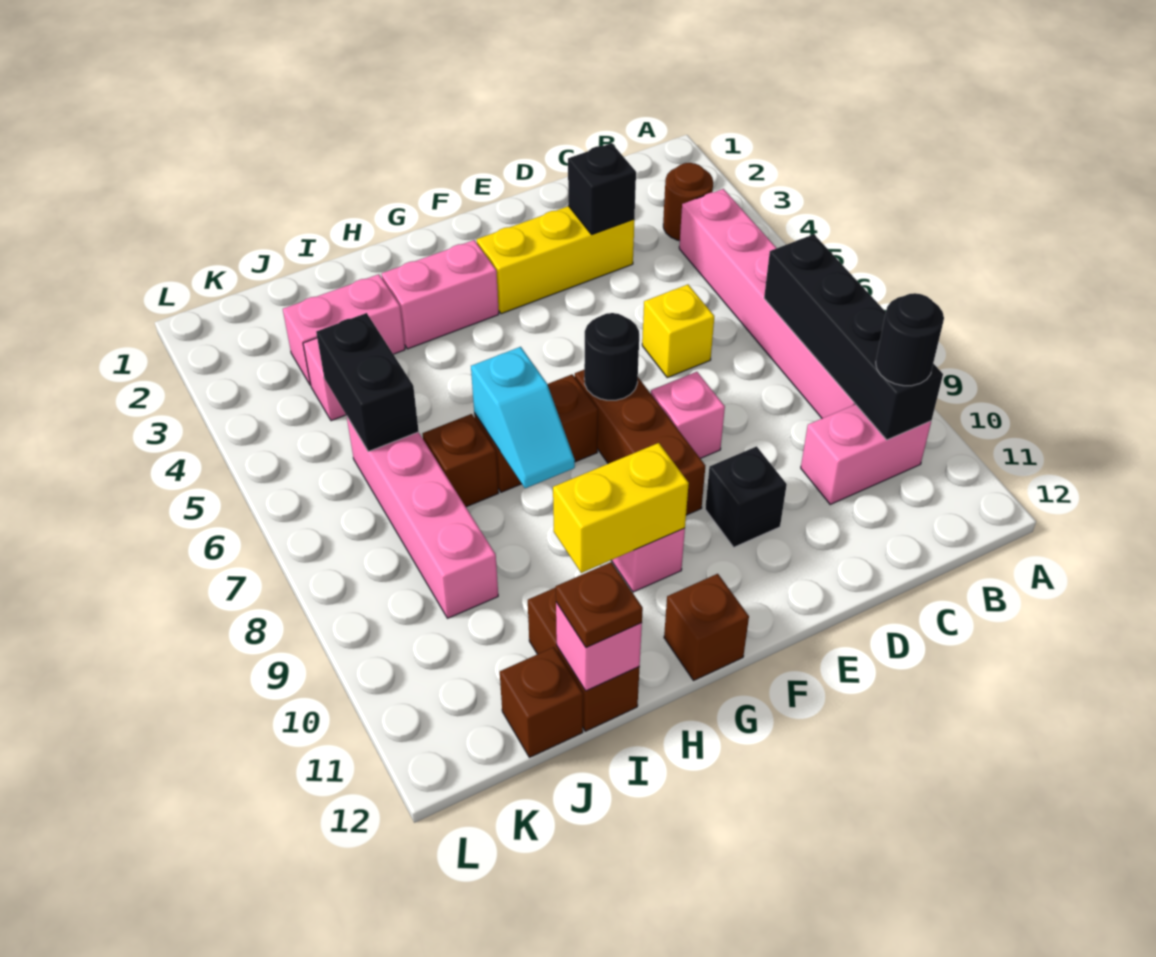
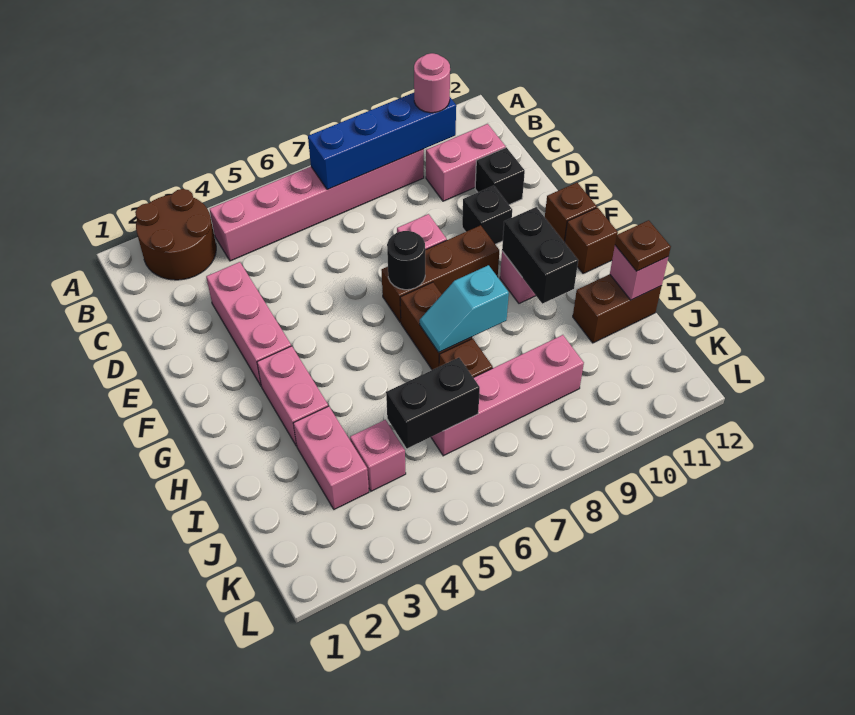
brown round brick B3 level 1 -> brown round brick A2:B3 level 1
black brick B7:B10 level 2 -> blue brick B7:B10 level 2
pink brick B10:C10 level 1 -> pink brick C10:C11 level 1
black round brick B10 level 3 -> pink round brick B10 level 3
yellow brick D3:F3 level 1 -> pink brick D3:F3 level 1
black brick D3 level 2 -> black brick D11 level 1
yellow brick D6 level 1 -> none
yellow brick G10:H10 level 2 -> black brick G10:H10 level 2
cyan slope H7:H8 level 2 top 7 -> cyan slope H7:H8 level 2 top 8
brown brick J12 level 1 -> brown brick F12 level 1

